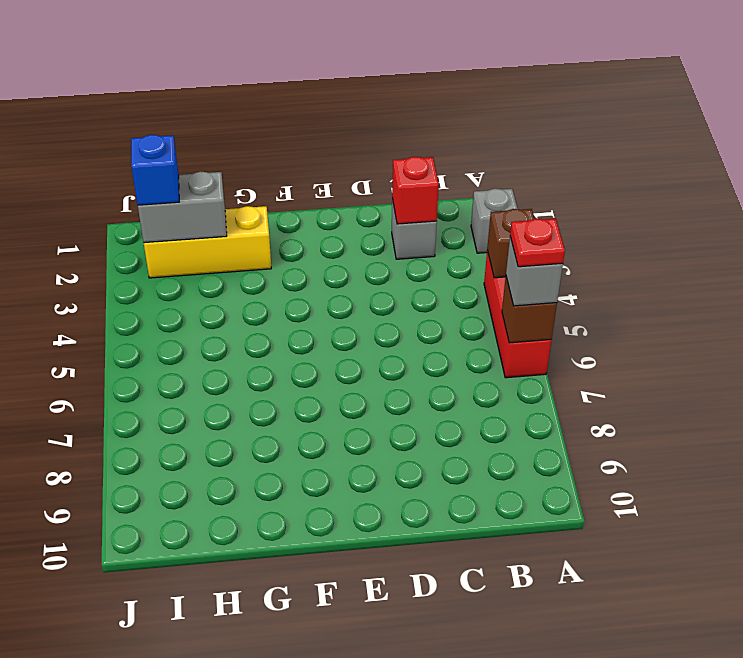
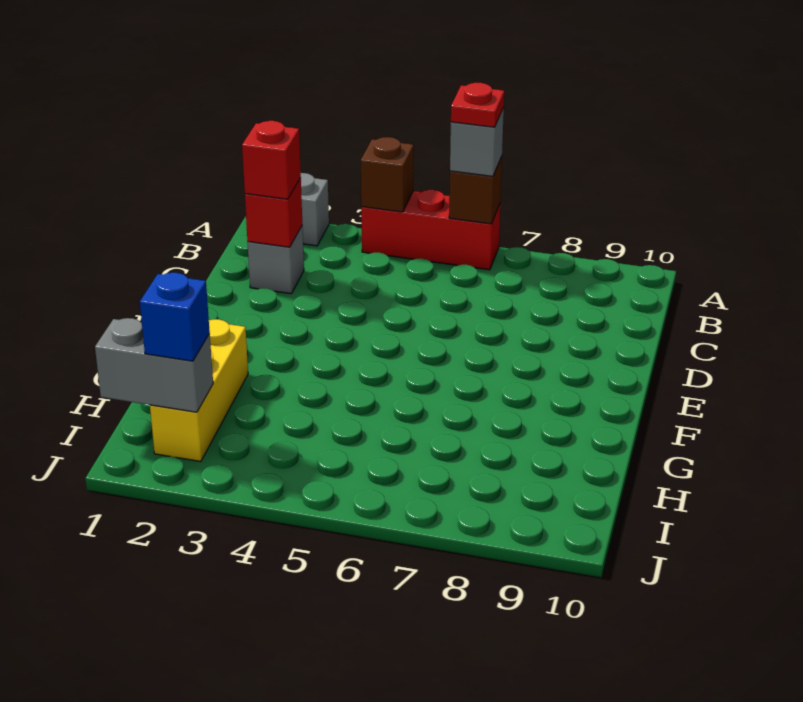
none -> red brick C2 level 3
grey brick H2:I2 level 2 -> grey brick I1:I2 level 2

